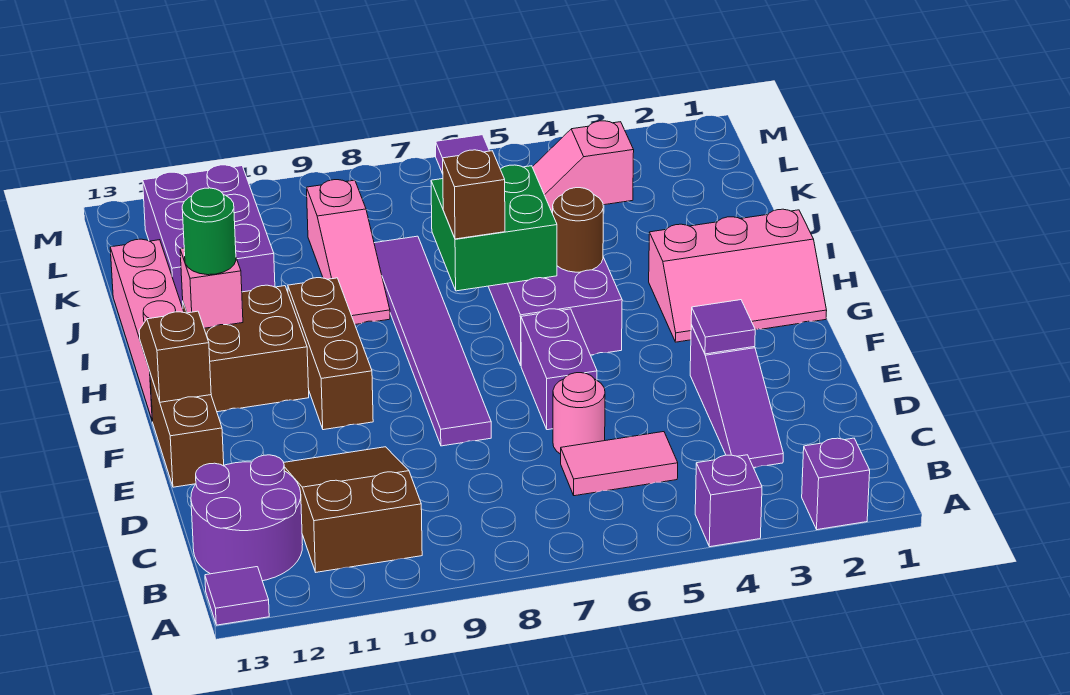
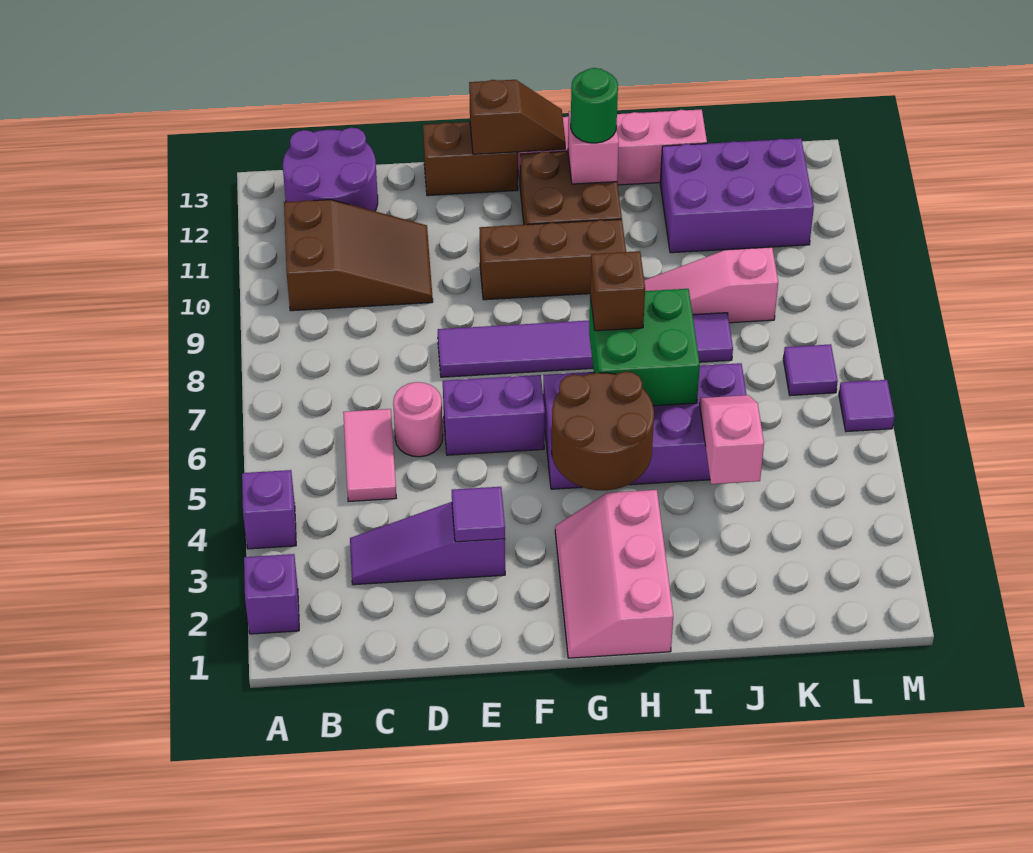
purple tile A13 level 1 -> purple tile L7 level 1
brown round brick H5 level 2 -> brown round brick G4:H5 level 2

